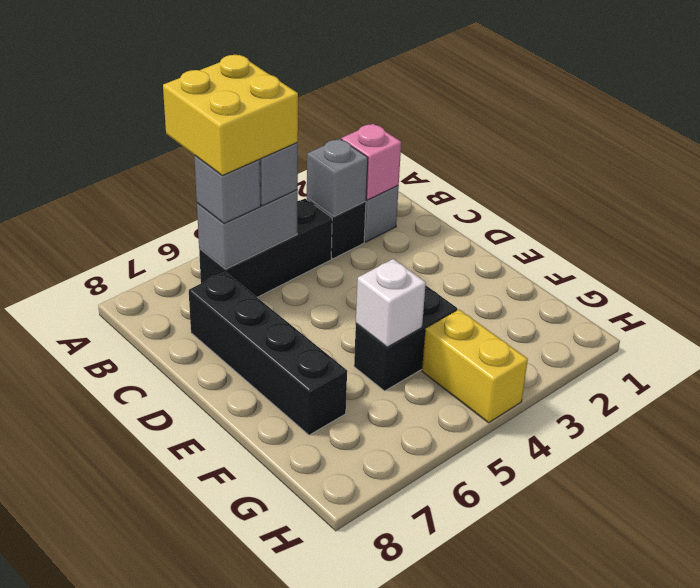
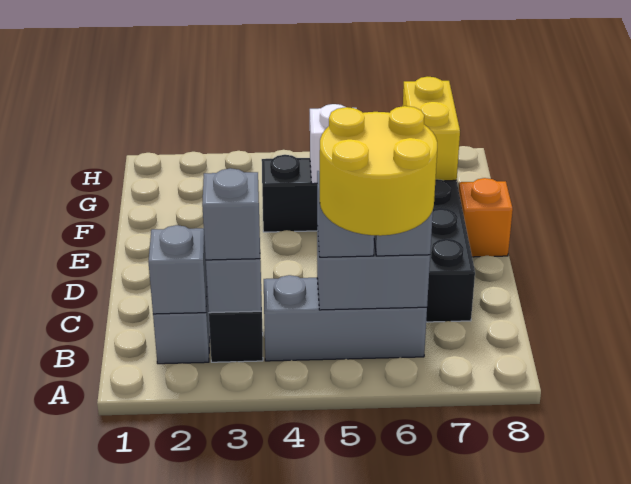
yellow brick A5:B6 level 4 -> yellow round brick A5:B6 level 4
pink brick B2 level 2 -> grey brick B2 level 2
none -> grey brick B3 level 3
black brick B4:B6 level 1 -> grey brick B4:B6 level 1
none -> orange brick E8 level 1
yellow brick G4:H4 level 1 -> yellow brick F7:G7 level 2

